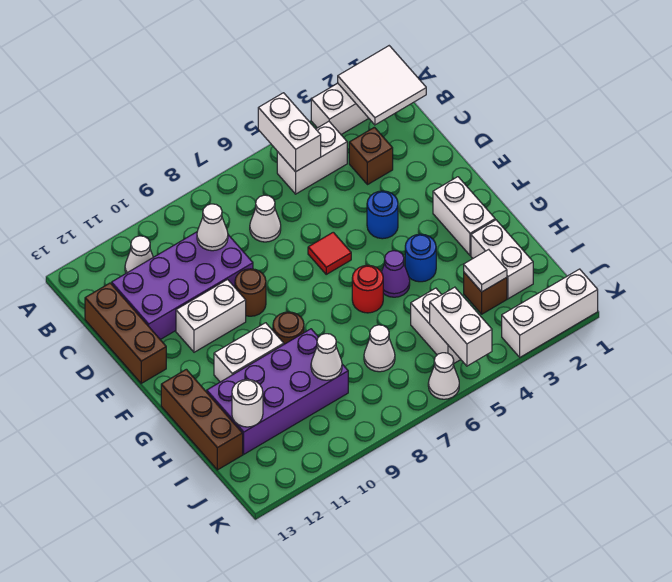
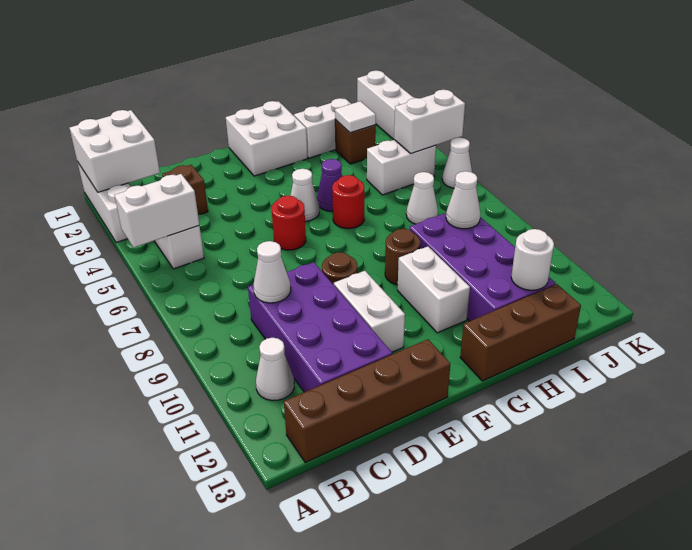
white tile A1:B2 level 2 -> white brick A1:B2 level 2
white cone C7 level 1 -> white cone F5 level 1
brown brick C13:E13 level 1 -> brown brick B13:E13 level 1
blue round brick E4 level 1 -> none
red tile E6 level 1 -> red round brick E6 level 1
white brick F2:G2 level 1 -> white brick F1:G2 level 1
blue round brick G4 level 1 -> none

